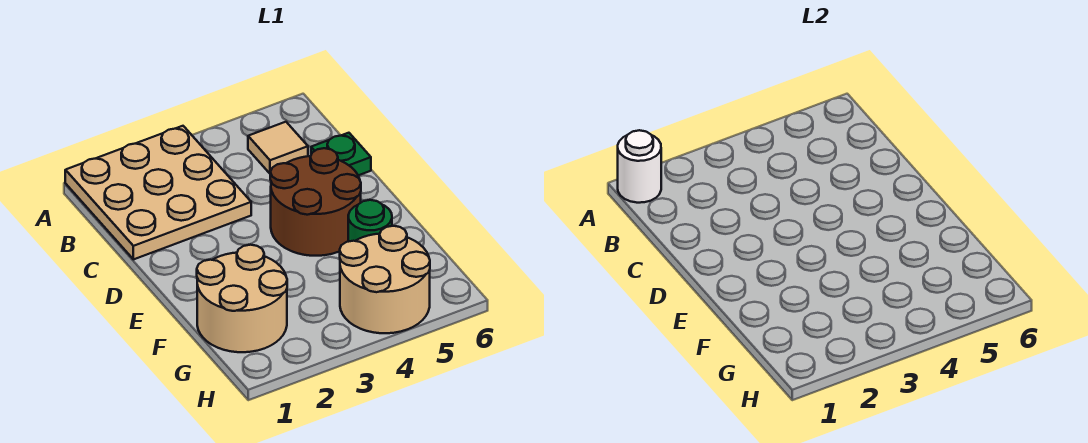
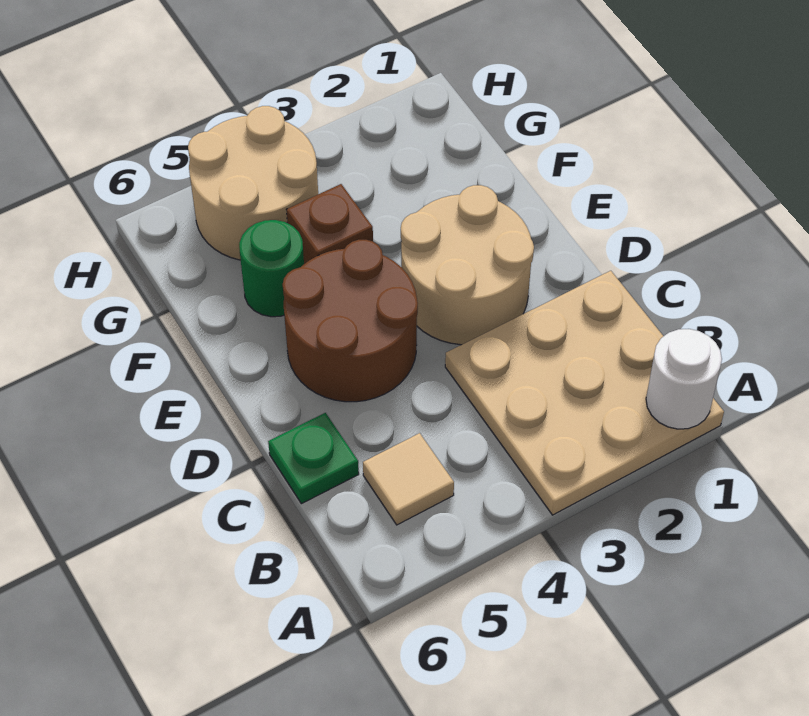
tan round brick F1:G2 level 1 -> tan round brick D2:E3 level 1
none -> brown brick F4 level 1

